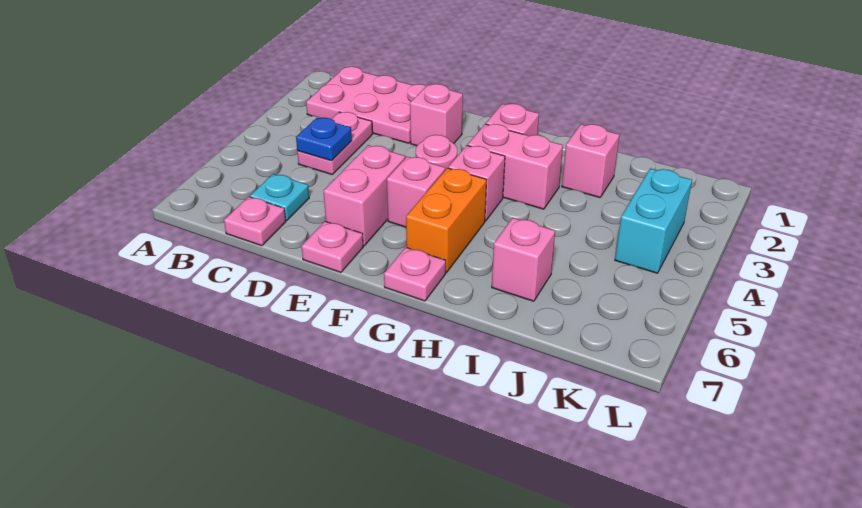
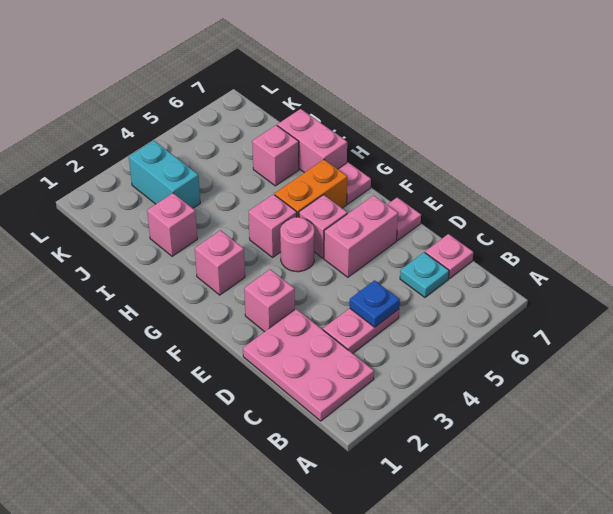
pink brick G3:H3 level 1 -> pink brick H7:I7 level 1
cyan brick K3:K4 level 1 -> cyan brick J3:K3 level 1

